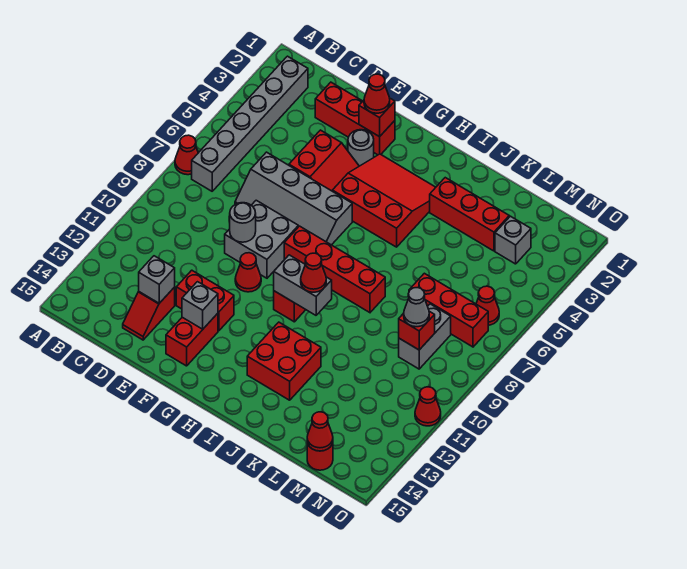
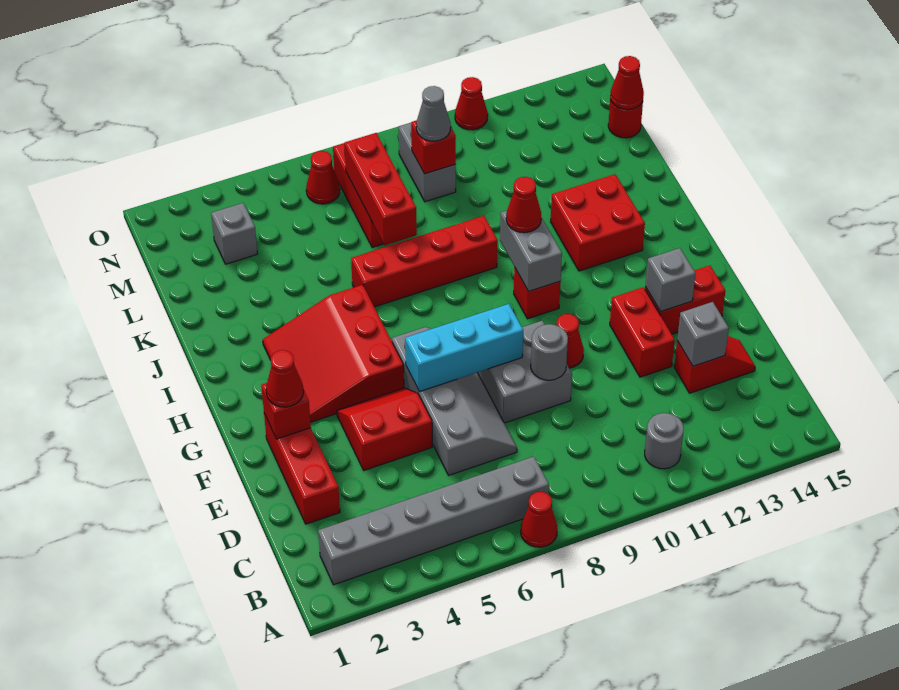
grey round brick F3 level 1 -> grey round brick B11 level 1
none -> cyan brick F6:F8 level 2
red brick G8:J8 level 1 -> red brick J6:J9 level 1
red brick J3:L3 level 1 -> red brick K7:M7 level 2
grey brick M8:M9 level 1 -> grey brick M9:N9 level 1

